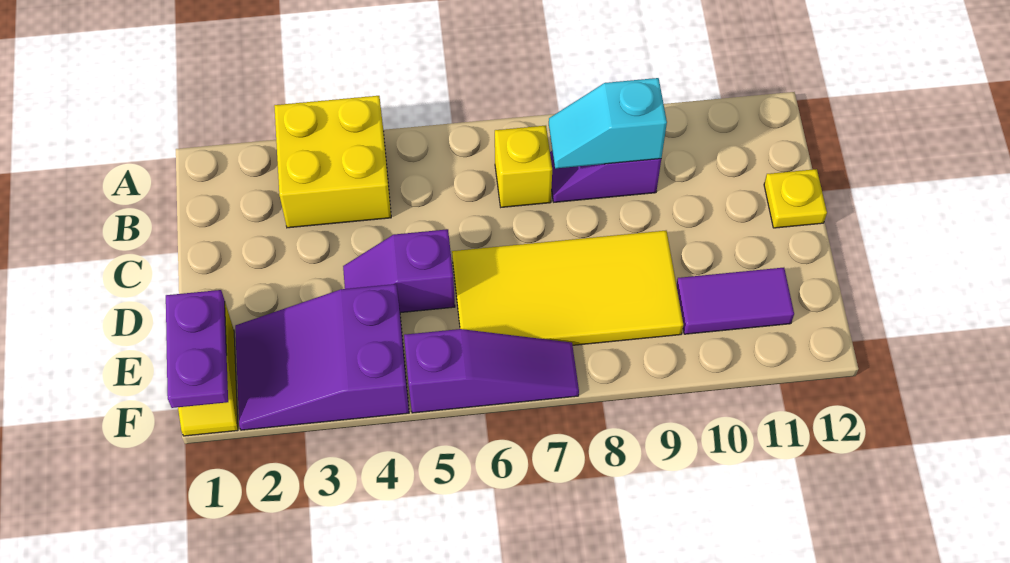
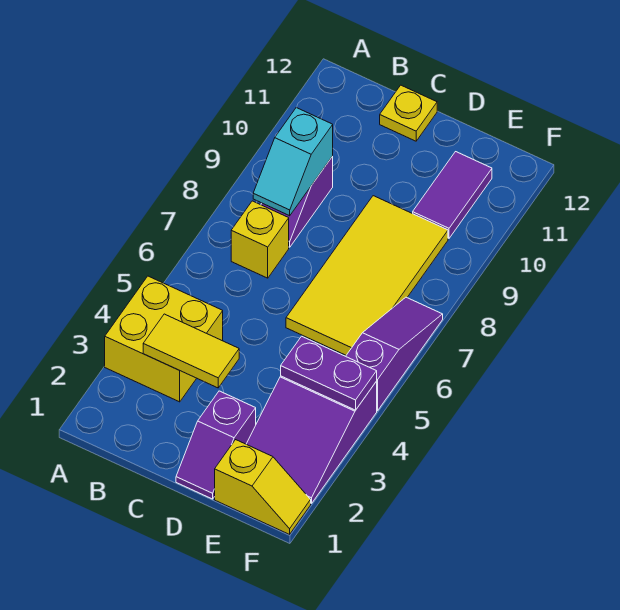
none -> yellow tile B3:C3 level 2
purple slope D4:D5 level 1 top 5 -> purple slope D1:D2 level 1 top 2
purple plate E1:F1 level 2 -> purple plate E4:F4 level 2

